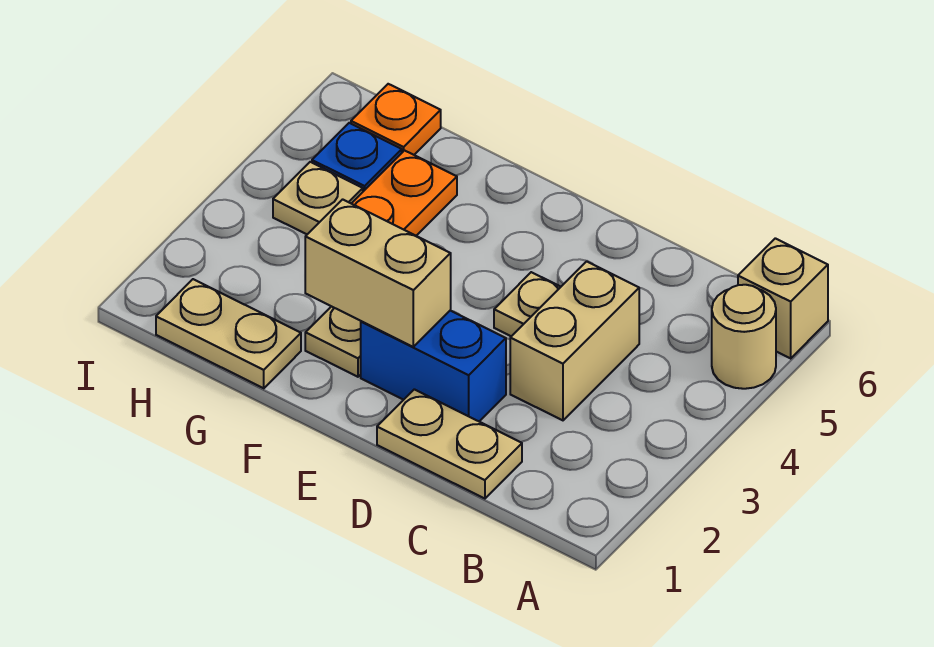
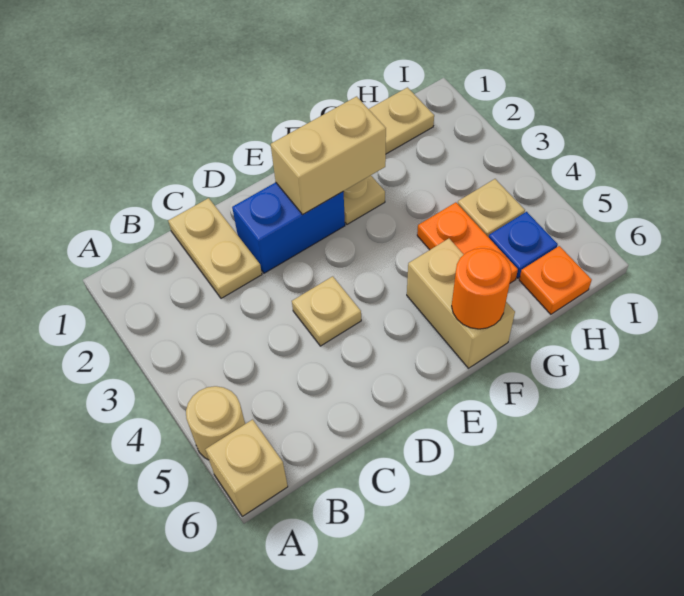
tan plate C1:D1 level 1 -> tan plate C1:C2 level 1
tan brick C3:C4 level 1 -> tan brick F5:F6 level 1
none -> orange round brick F6 level 2

